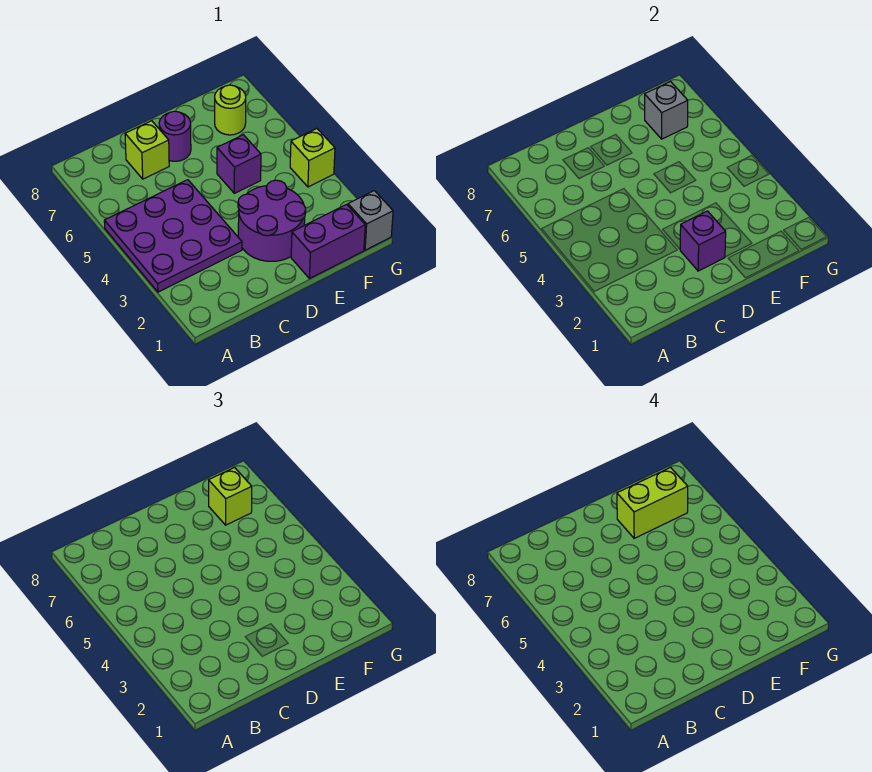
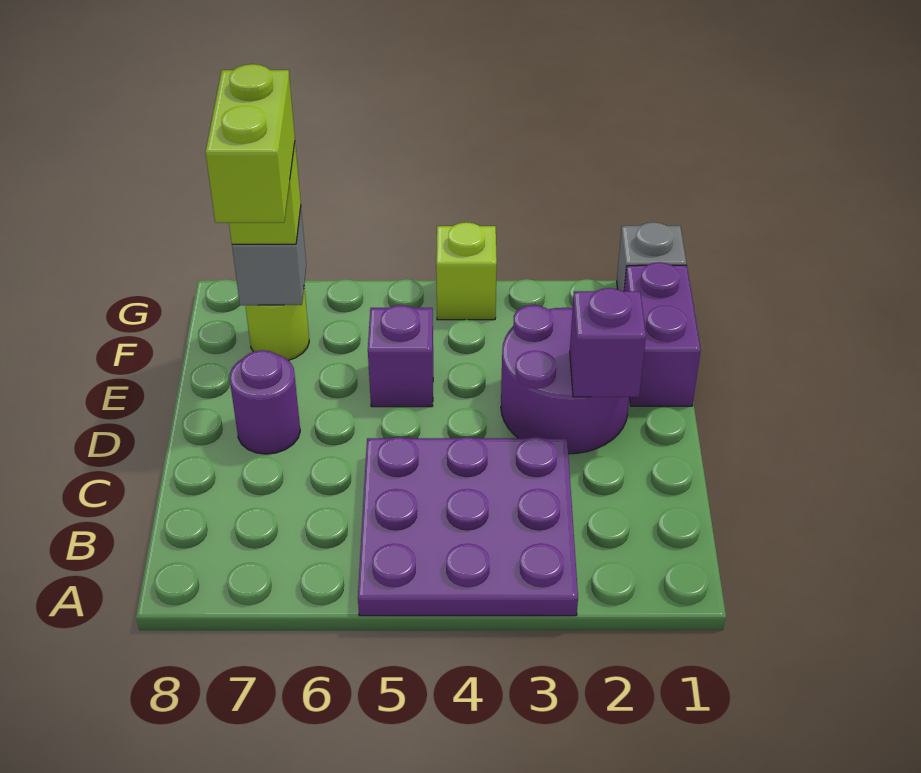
lime brick C7 level 1 -> none

